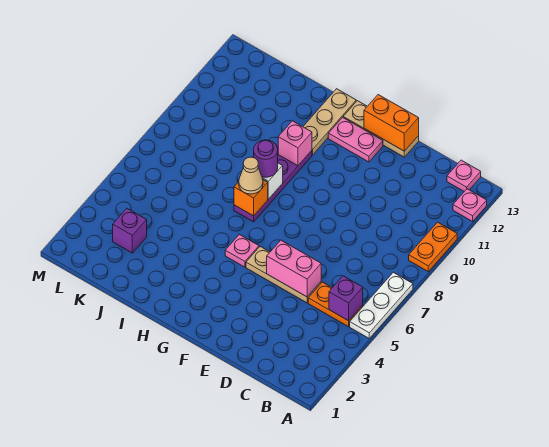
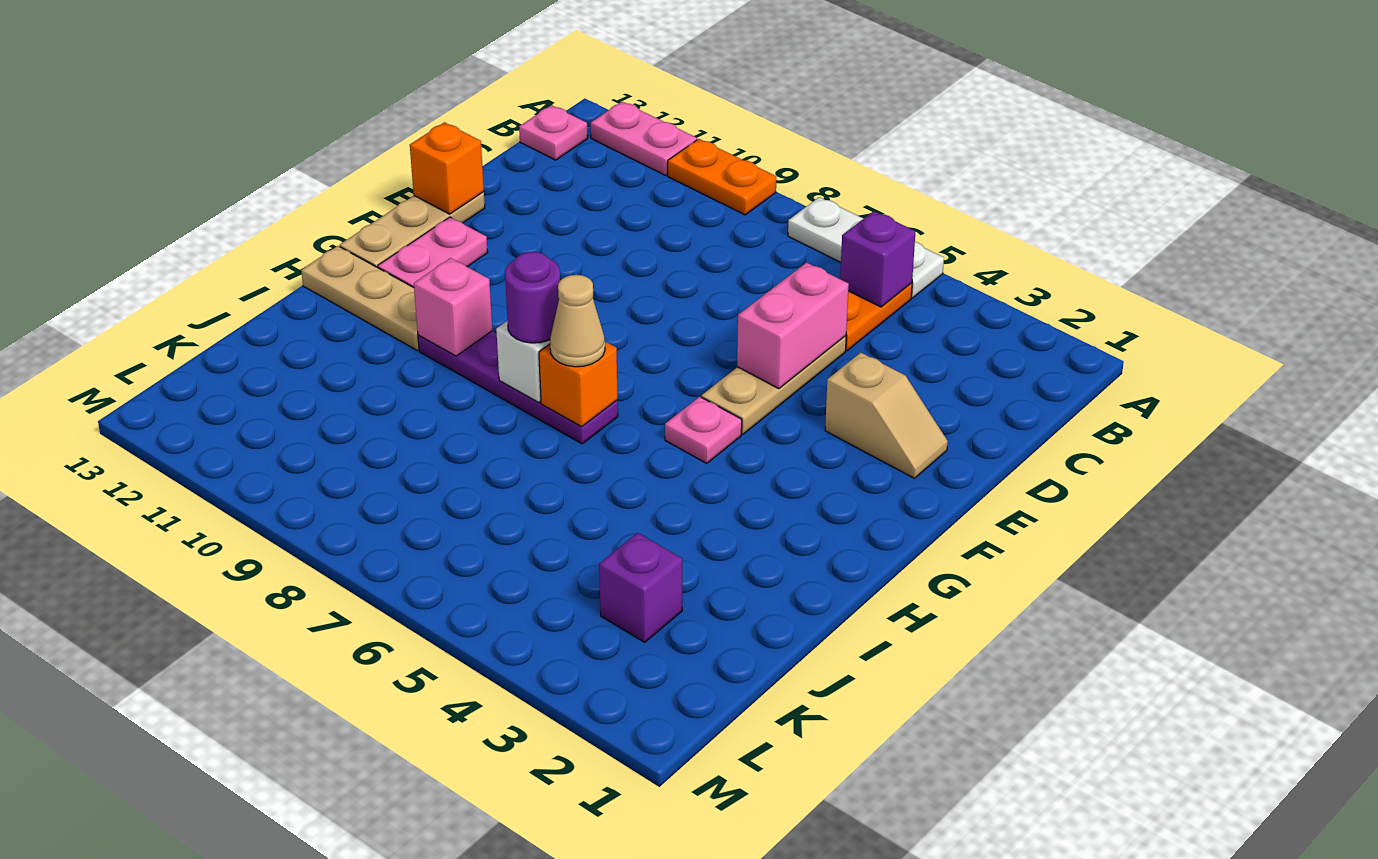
pink plate A12 level 1 -> pink plate A11:A12 level 1
none -> tan slope E2:E3 level 1 top 3
orange brick E13:F13 level 2 -> orange brick E13 level 2

